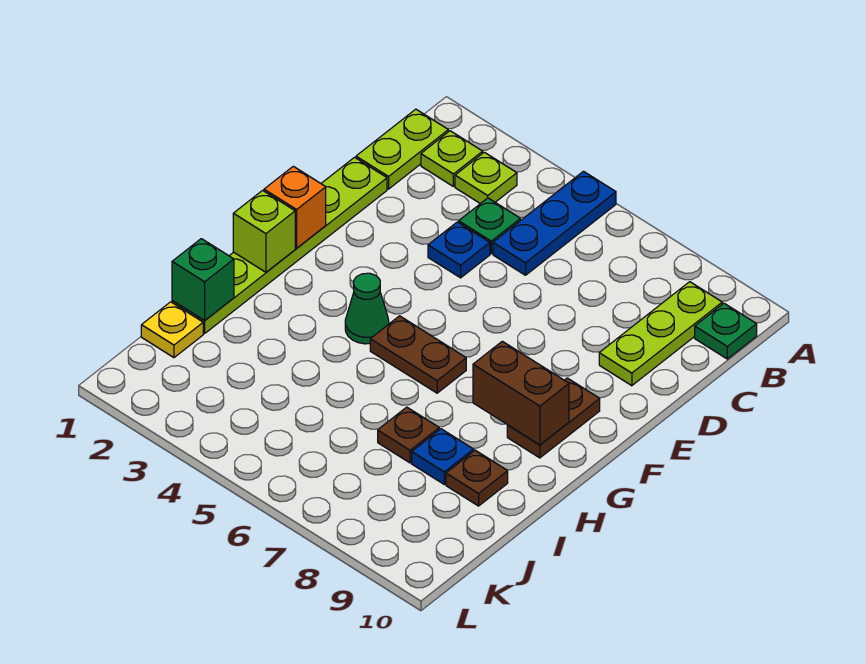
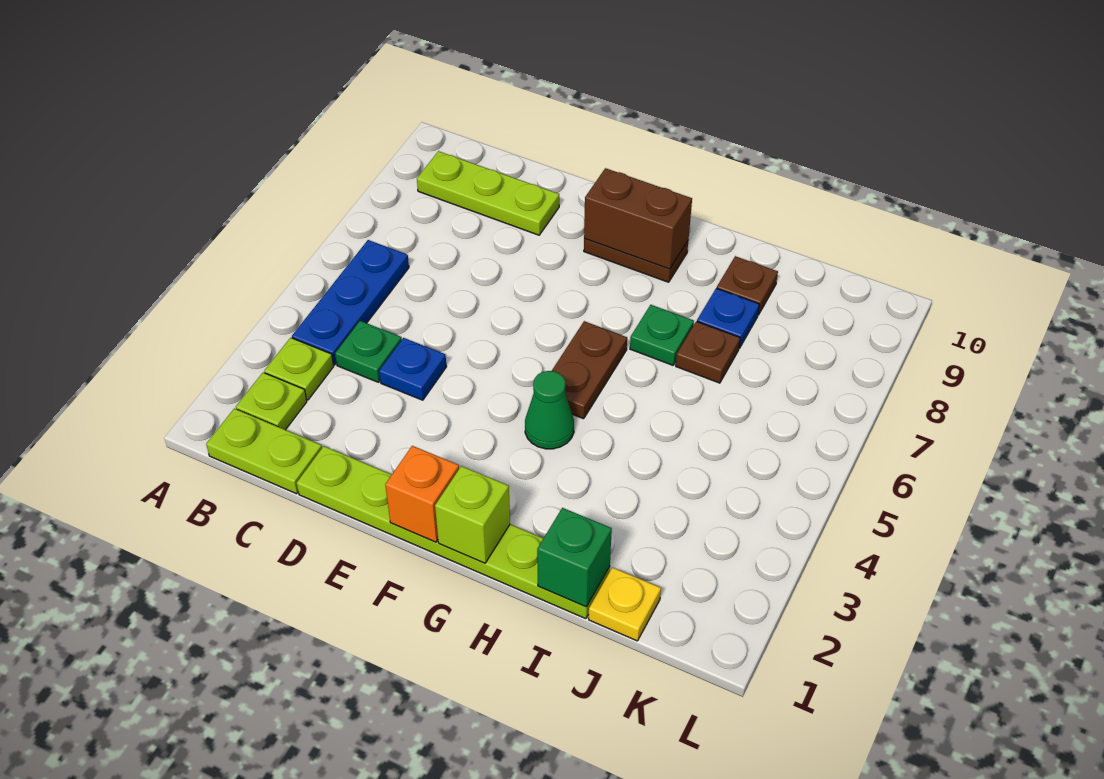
blue plate A5:C5 level 1 -> blue plate B4:B6 level 1
green plate B10 level 1 -> green plate H7 level 1
brown brick G8:G9 level 2 -> brown brick F9:G9 level 2

